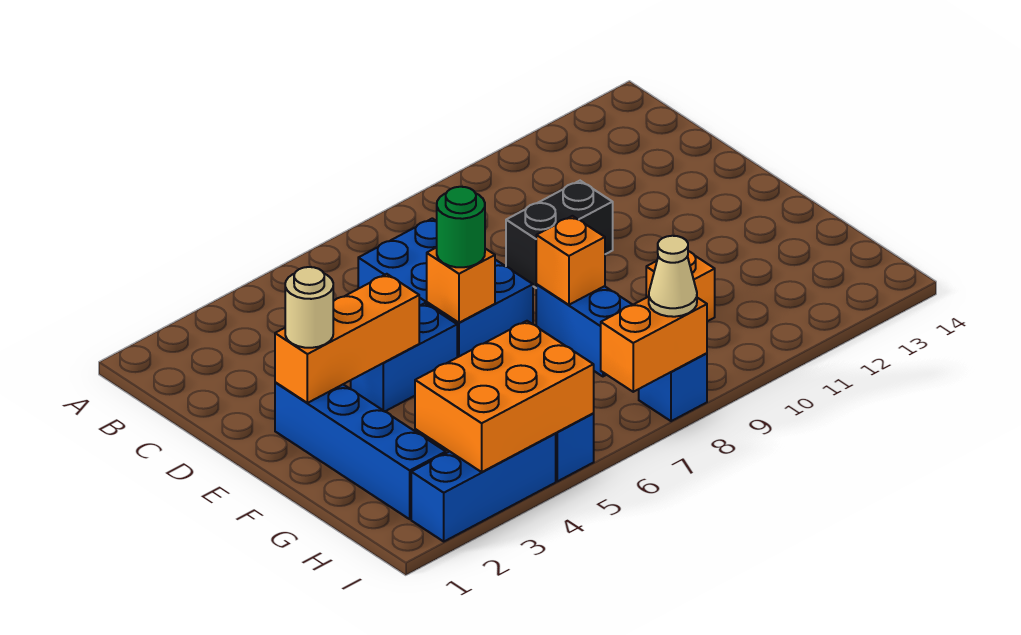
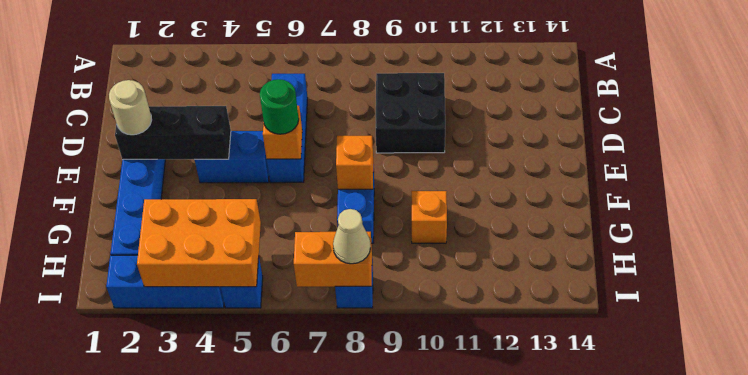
blue brick C6:E7 level 1 -> blue brick C6:E6 level 1
black brick D9:D10 level 1 -> black brick C9:D10 level 1
orange brick E2:E4 level 2 -> black brick E2:E4 level 2

